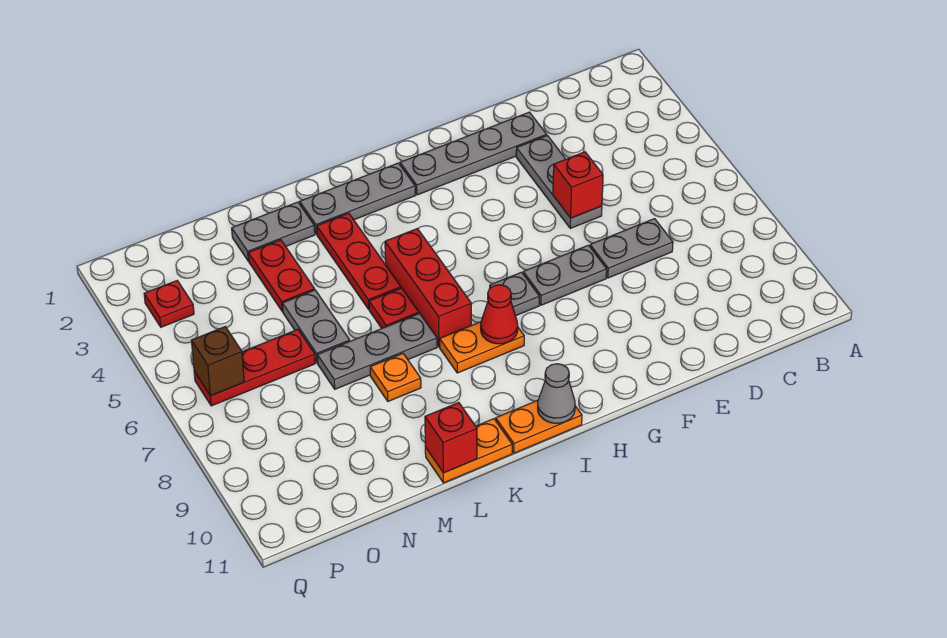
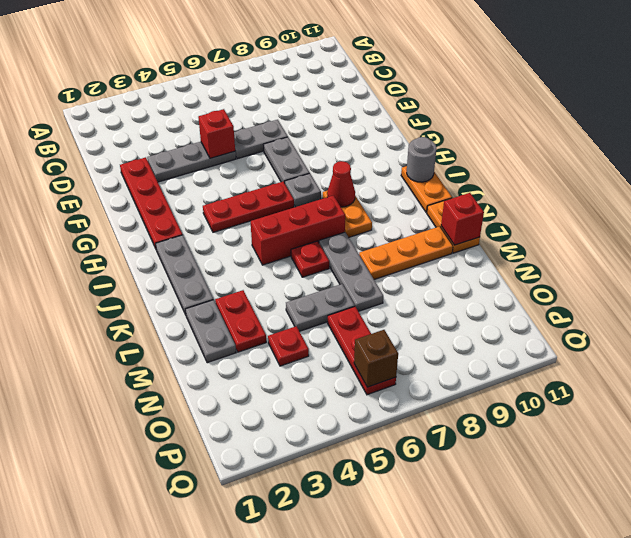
grey plate D7:E7 level 1 -> grey plate E6:E7 level 1
grey plate E2:H2 level 1 -> red plate E2:H2 level 1
grey cone I11 level 2 -> grey round brick I11 level 2
red plate K3:K5 level 1 -> red plate H4:H6 level 1
orange plate L8 level 1 -> orange plate L8:L10 level 1
red plate M3:M4 level 1 -> red plate L3:M3 level 1
red plate P3 level 1 -> red plate N4 level 1

